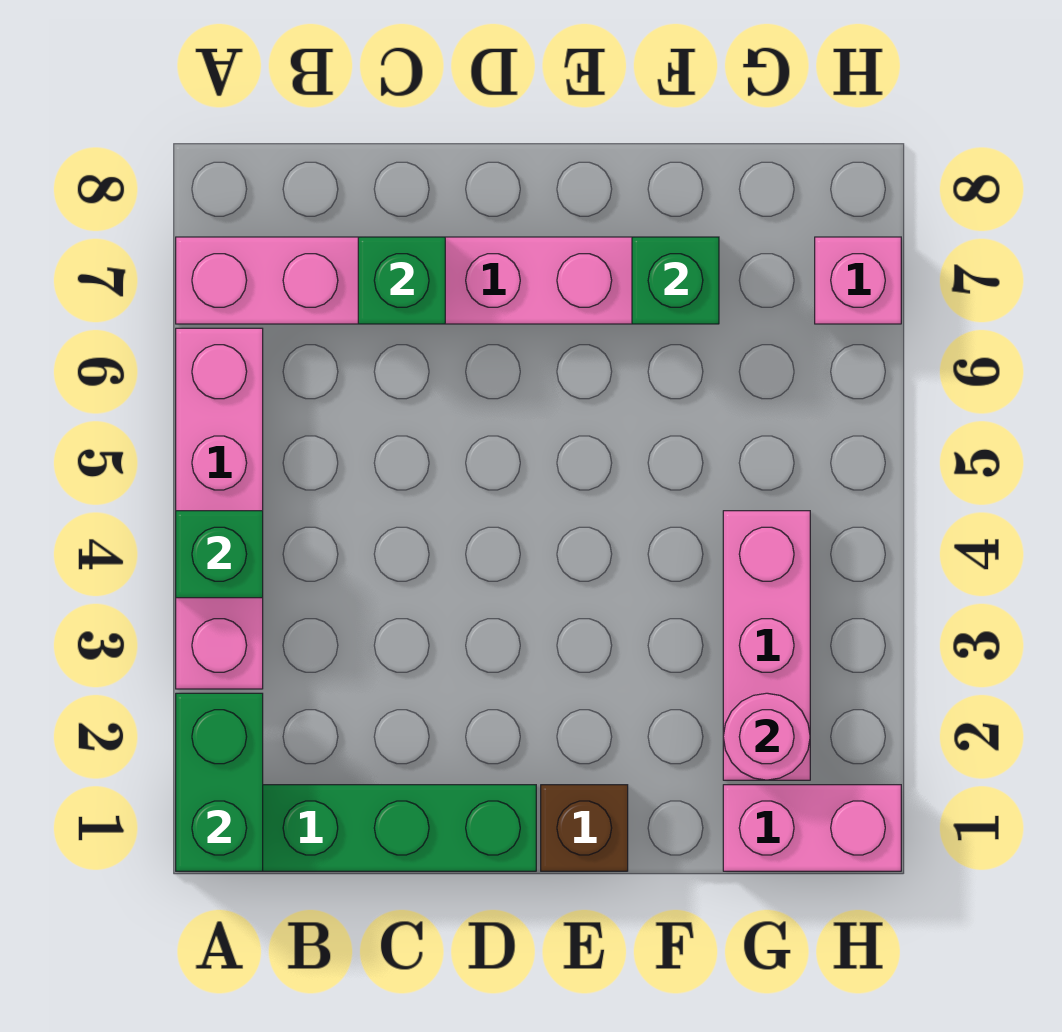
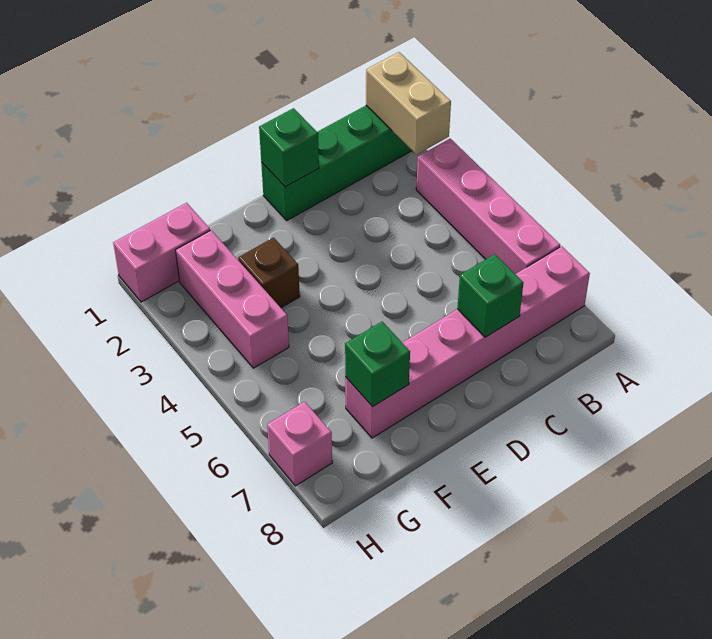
green brick A1:A2 level 2 -> tan brick A1:A2 level 2
green brick A4 level 2 -> green brick D1 level 2
brown brick E1 level 1 -> brown brick F3 level 1
pink round brick G2 level 2 -> none

